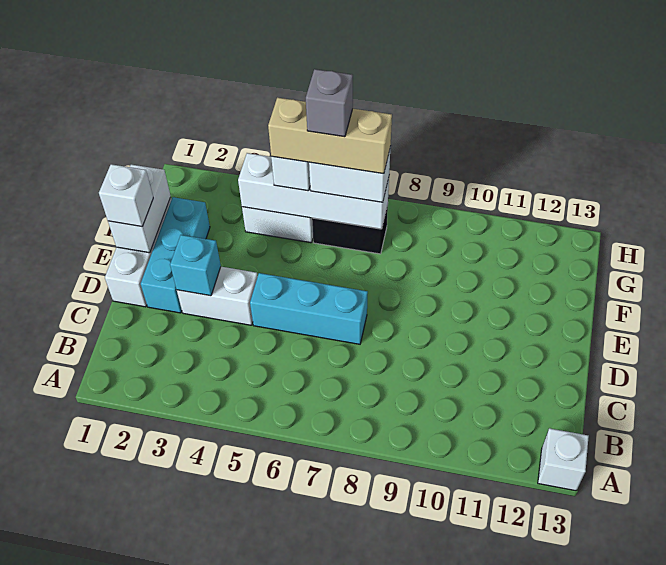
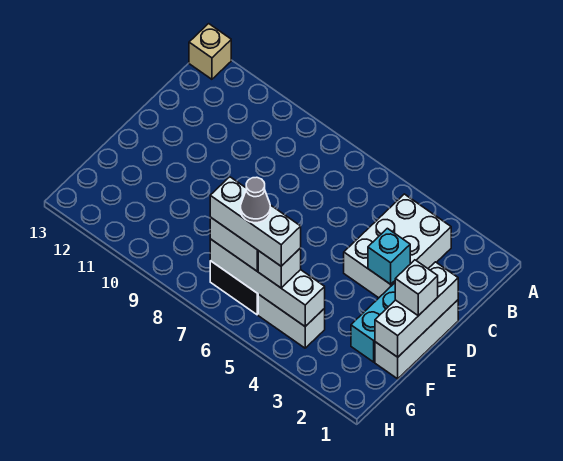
white brick A13 level 1 -> tan brick A13 level 1
white brick D3:D4 level 1 -> white brick B3:D4 level 1
cyan brick D5:D7 level 1 -> none
white brick E1:F1 level 2 -> white brick D1:F1 level 2
tan brick G5:G7 level 4 -> white brick G5:G7 level 4
grey brick G6 level 5 -> grey cone G6 level 5

